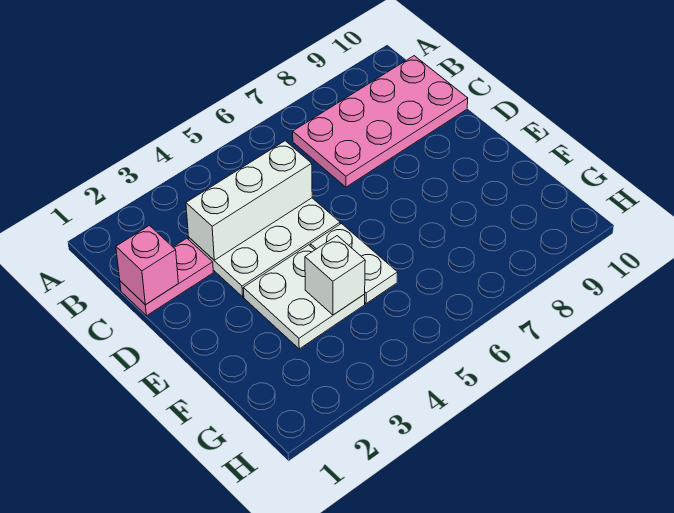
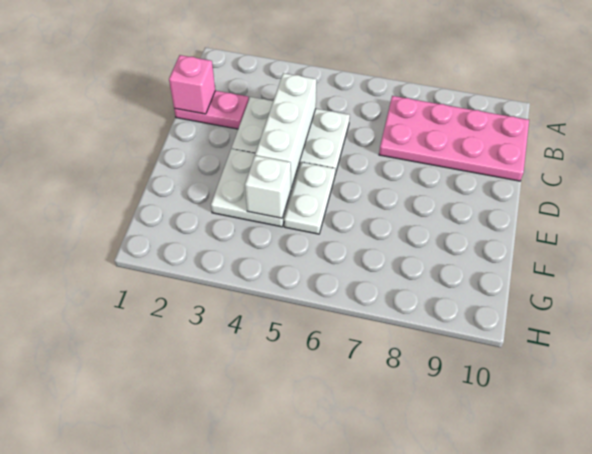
white brick C3:C5 level 2 -> white brick C4:E4 level 2

